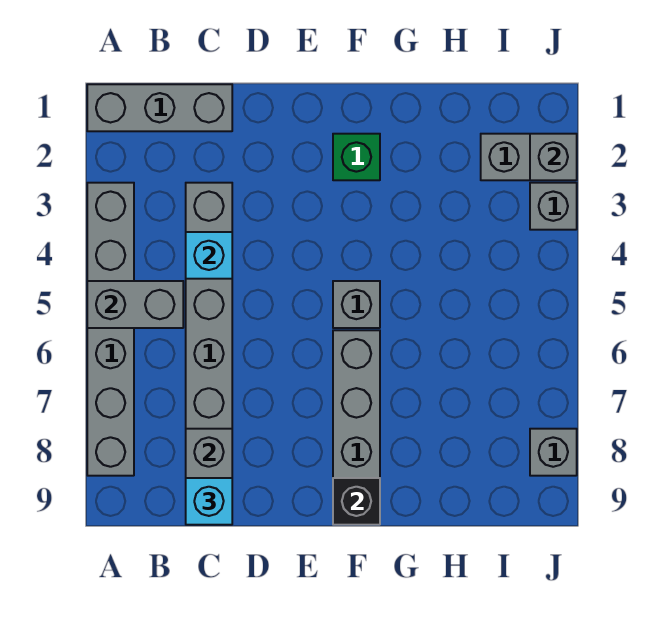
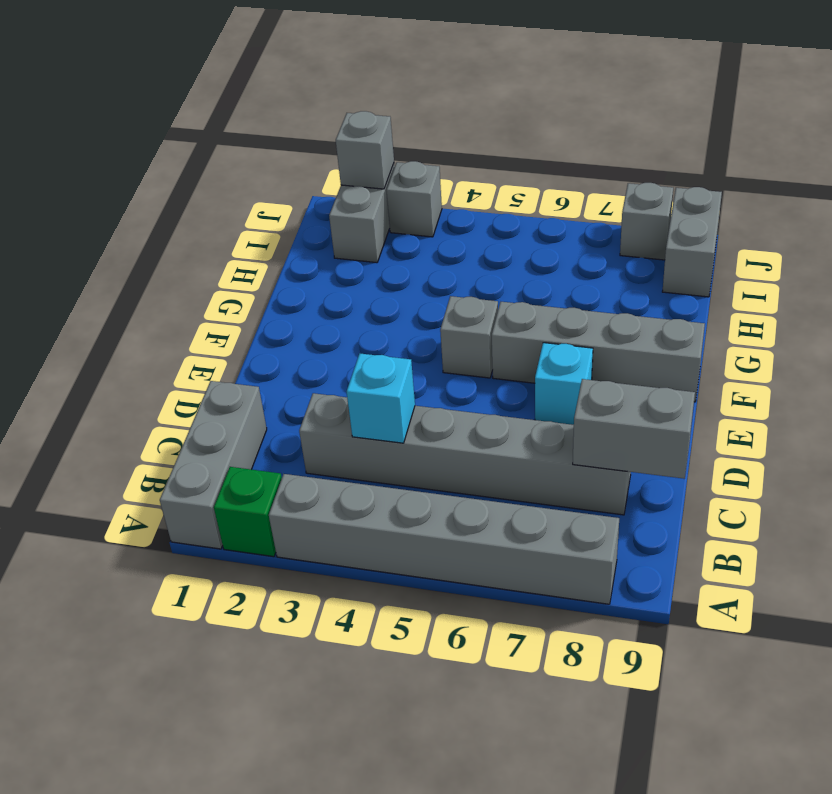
grey brick A5:B5 level 2 -> grey brick I9:J9 level 1
cyan brick C9 level 3 -> cyan brick E7 level 1
green brick F2 level 1 -> green brick A2 level 1
black brick F9 level 2 -> none

